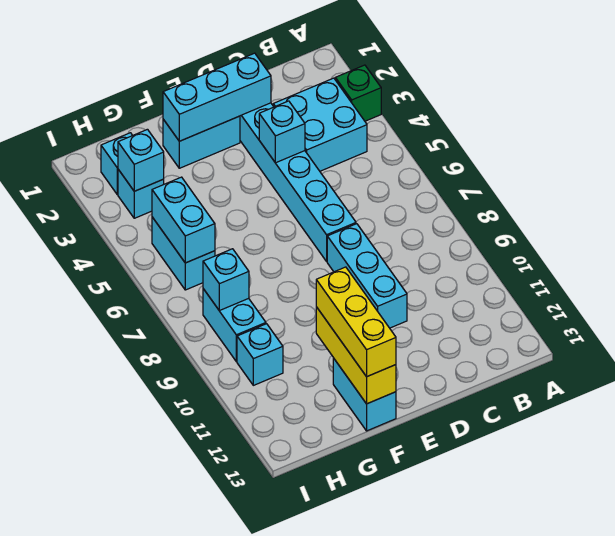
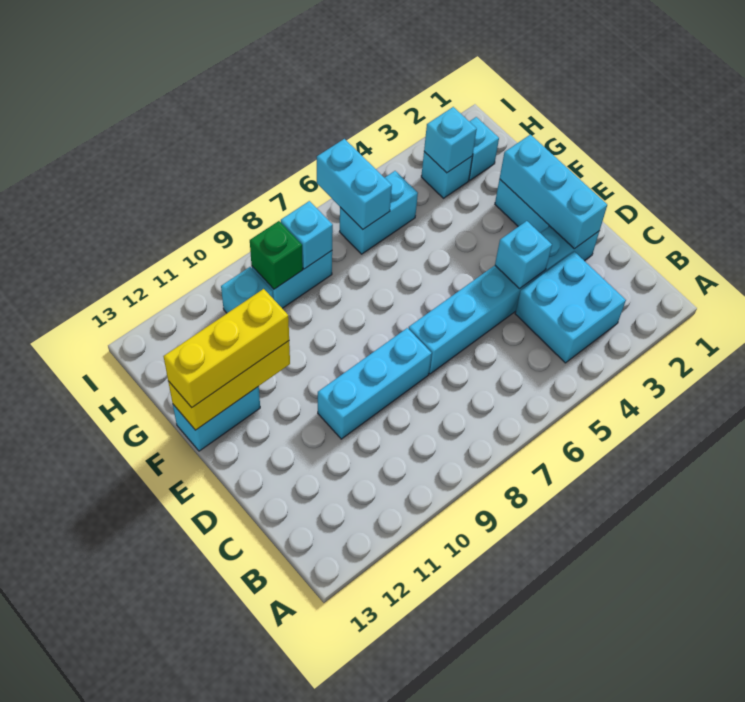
green brick A3 level 1 -> green brick H9 level 2
cyan brick H5:H6 level 2 -> cyan brick H6:I6 level 2

